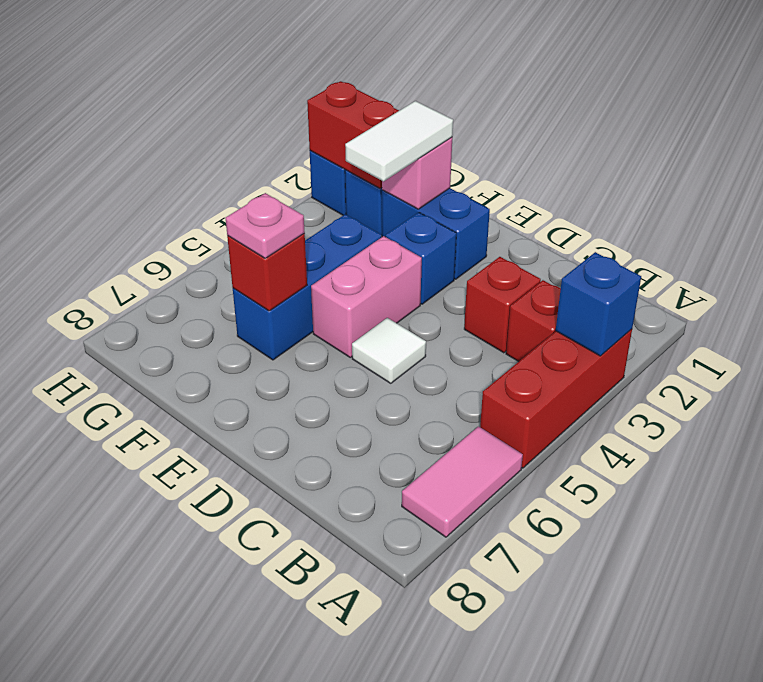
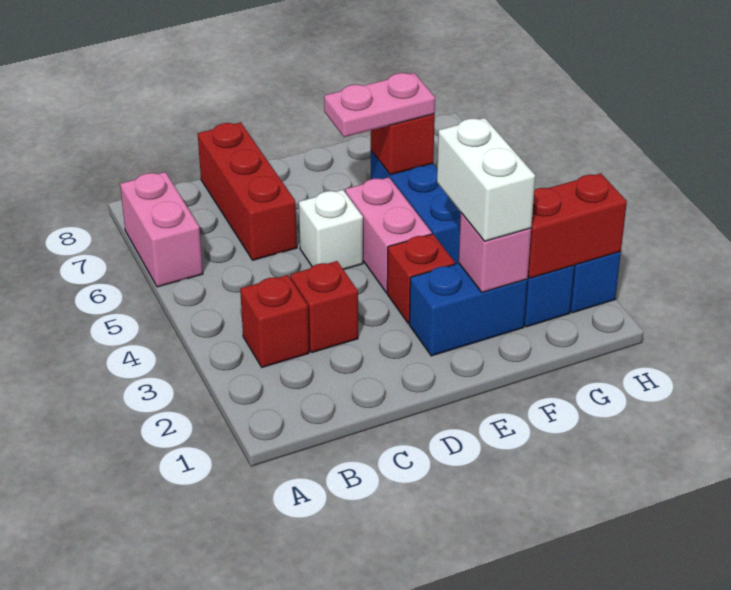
red brick A3:A5 level 1 -> red brick C6:C8 level 1
blue brick A3 level 2 -> none
pink tile A6:A7 level 1 -> pink brick A6:A7 level 1
white tile D5 level 1 -> white brick D5 level 1
blue brick E3 level 1 -> red brick E3 level 1
white tile F2:F3 level 3 -> white brick F2:F3 level 3
pink plate F6 level 3 -> pink plate E6:F6 level 3

